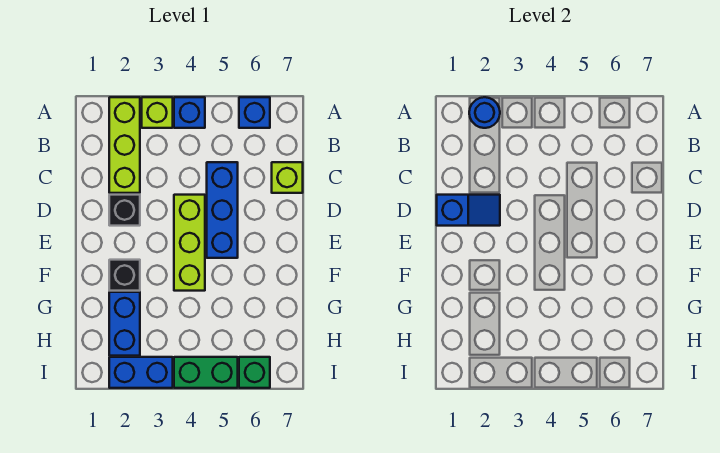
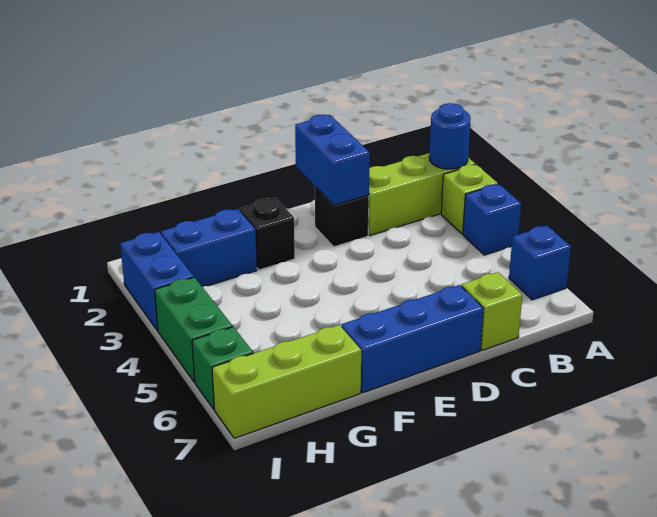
blue brick C5:E5 level 1 -> blue brick D7:F7 level 1
blue slope D1:D2 level 2 top 1 -> blue brick D1:D2 level 2
lime brick D4:F4 level 1 -> lime brick G7:I7 level 1

